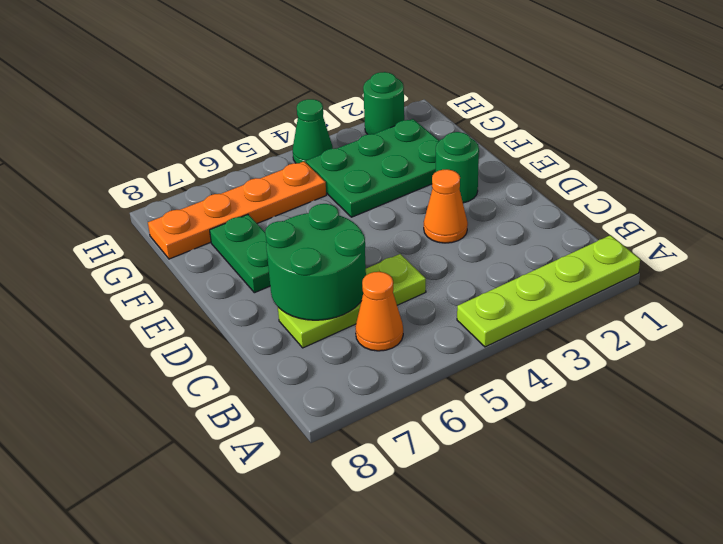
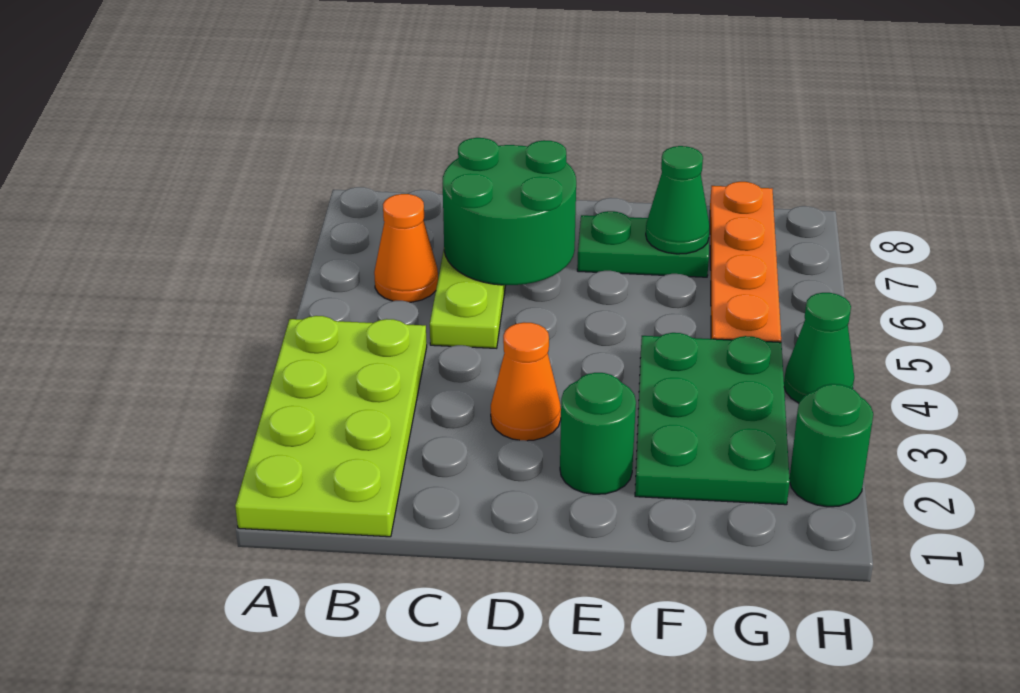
lime plate A1:A4 level 1 -> lime plate A1:B4 level 1
none -> green cone F7 level 2

